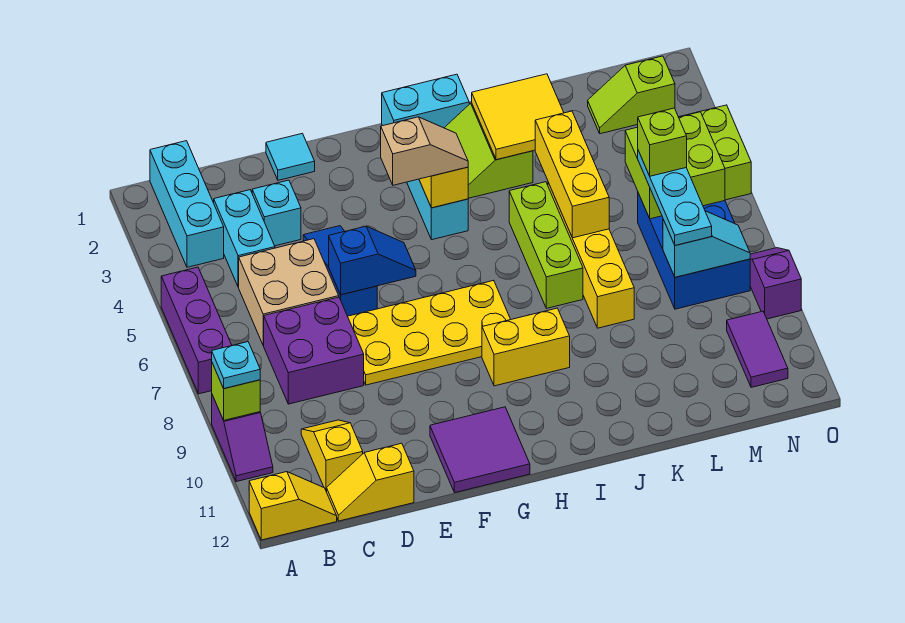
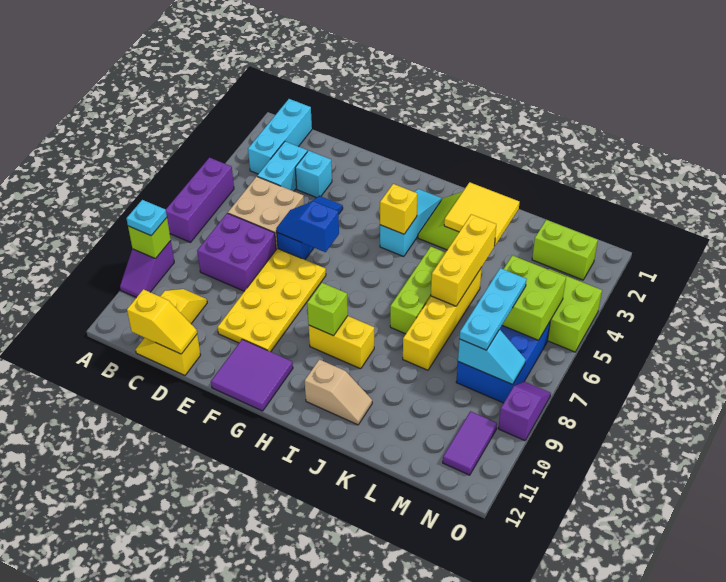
yellow slope A12:B12 level 1 top A -> yellow slope C12:D12 level 2 top C
cyan tile E1 level 1 -> none
blue slope E6:F6 level 2 top E -> blue slope E6:F6 level 2 top F
yellow plate E7:H8 level 1 -> yellow plate E7:F10 level 1
tan slope G4:H4 level 3 top G -> tan slope I11:J11 level 1 top I
cyan brick H1:I1 level 1 -> none
lime slope M2:N2 level 1 top N -> lime brick M2:N2 level 1
lime brick M6 level 4 -> lime brick H9 level 2

